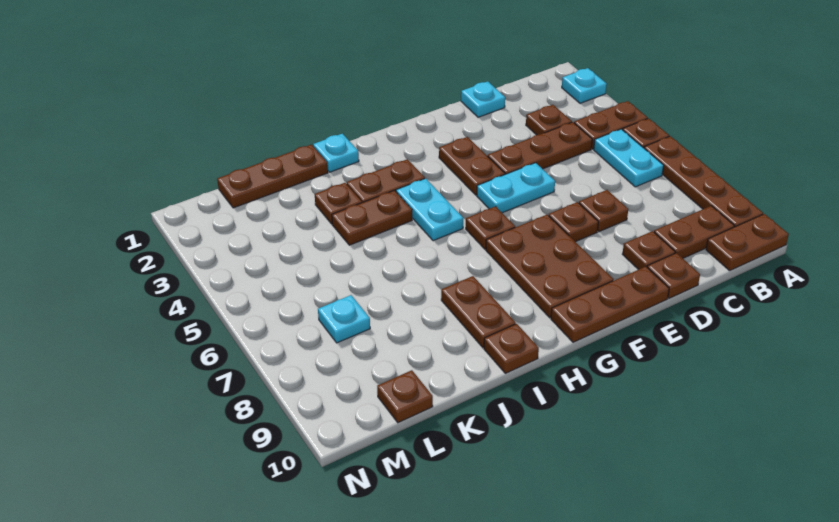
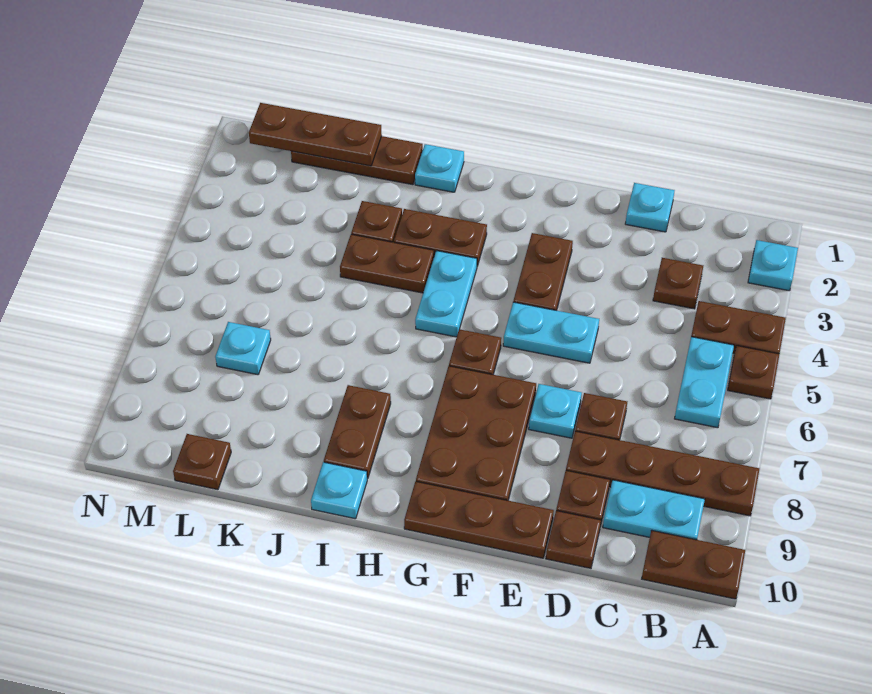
brown plate A6:A9 level 1 -> brown plate A8:D8 level 1
brown plate B9:C9 level 1 -> cyan plate B9:C9 level 1
brown plate C4:E4 level 1 -> brown plate K1:M1 level 2
brown plate E7 level 1 -> cyan plate E7 level 1
brown plate I10 level 1 -> cyan plate I10 level 1

